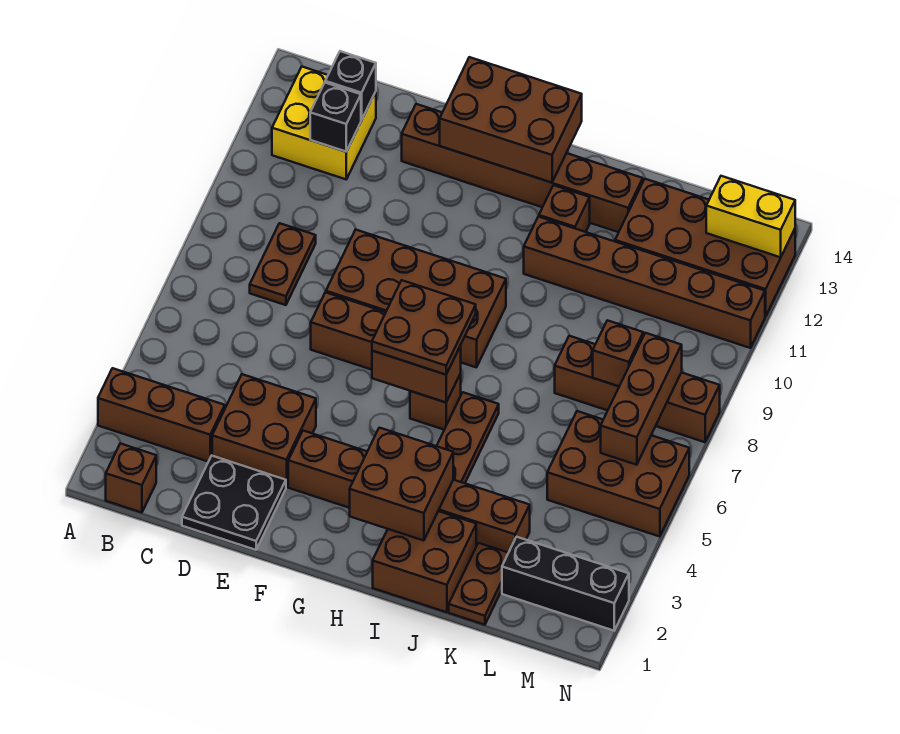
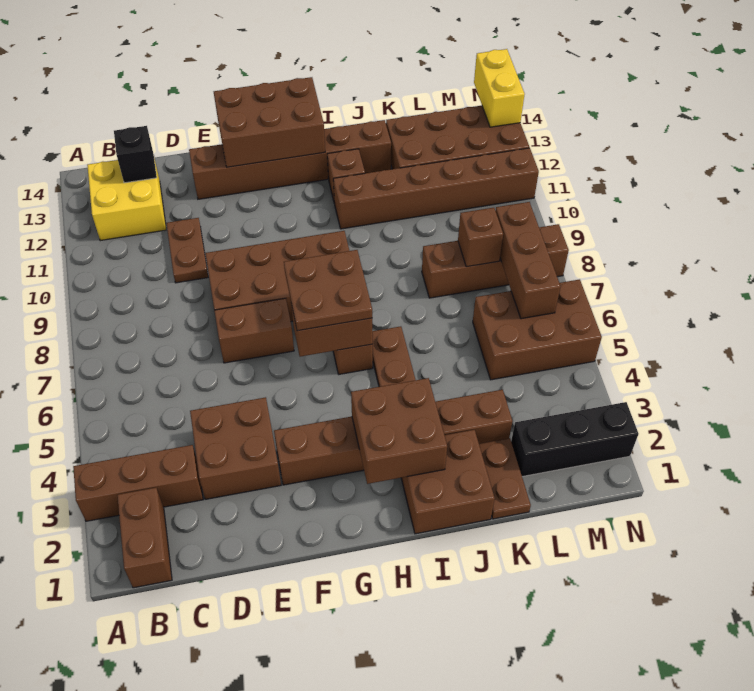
brown brick B1 level 1 -> brown brick B1:B2 level 1
brown plate C8:C9 level 1 -> brown plate D10:D11 level 1
black brick C12 level 2 -> none
black plate D1:E2 level 1 -> none
yellow brick M13:N13 level 2 -> yellow brick N13:N14 level 2

